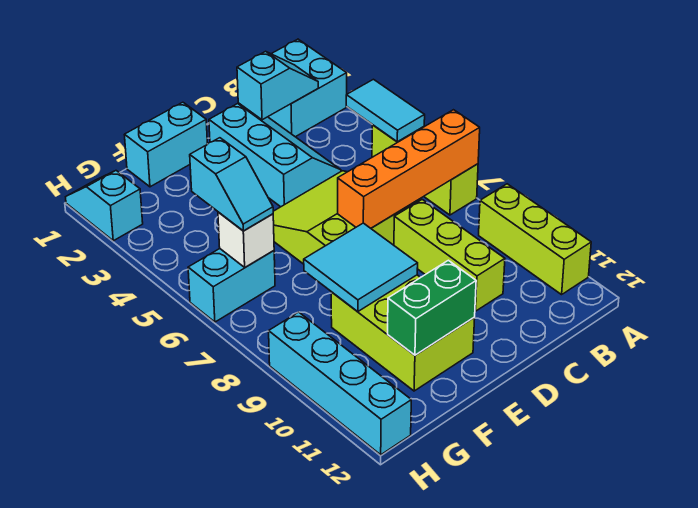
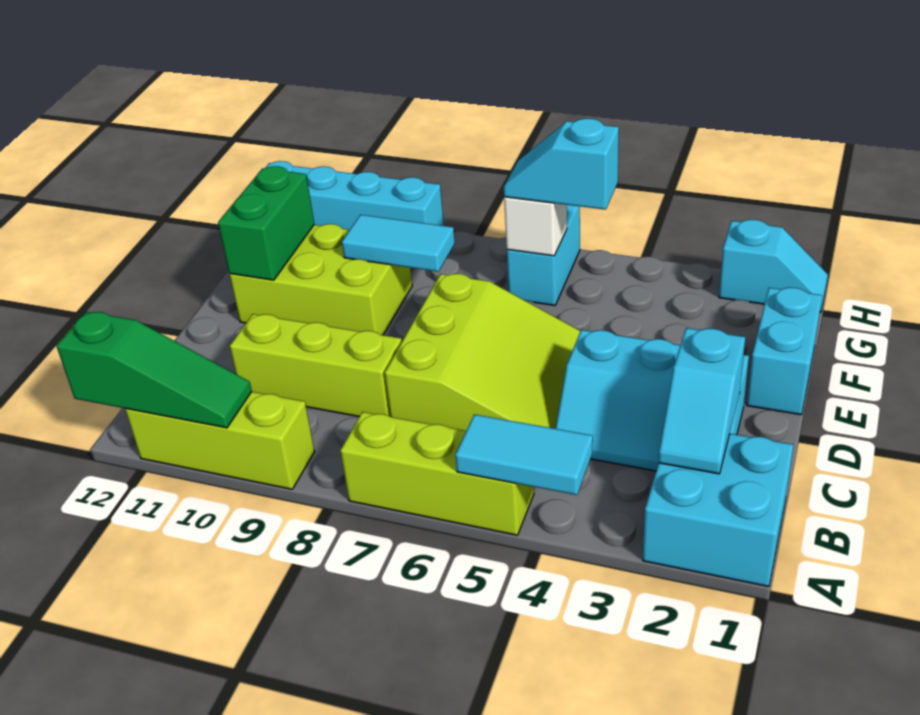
orange brick A7:D7 level 2 -> none
none -> green slope A10:A12 level 2 top 12
cyan tile E8:F9 level 2 -> cyan tile F8:F9 level 2

